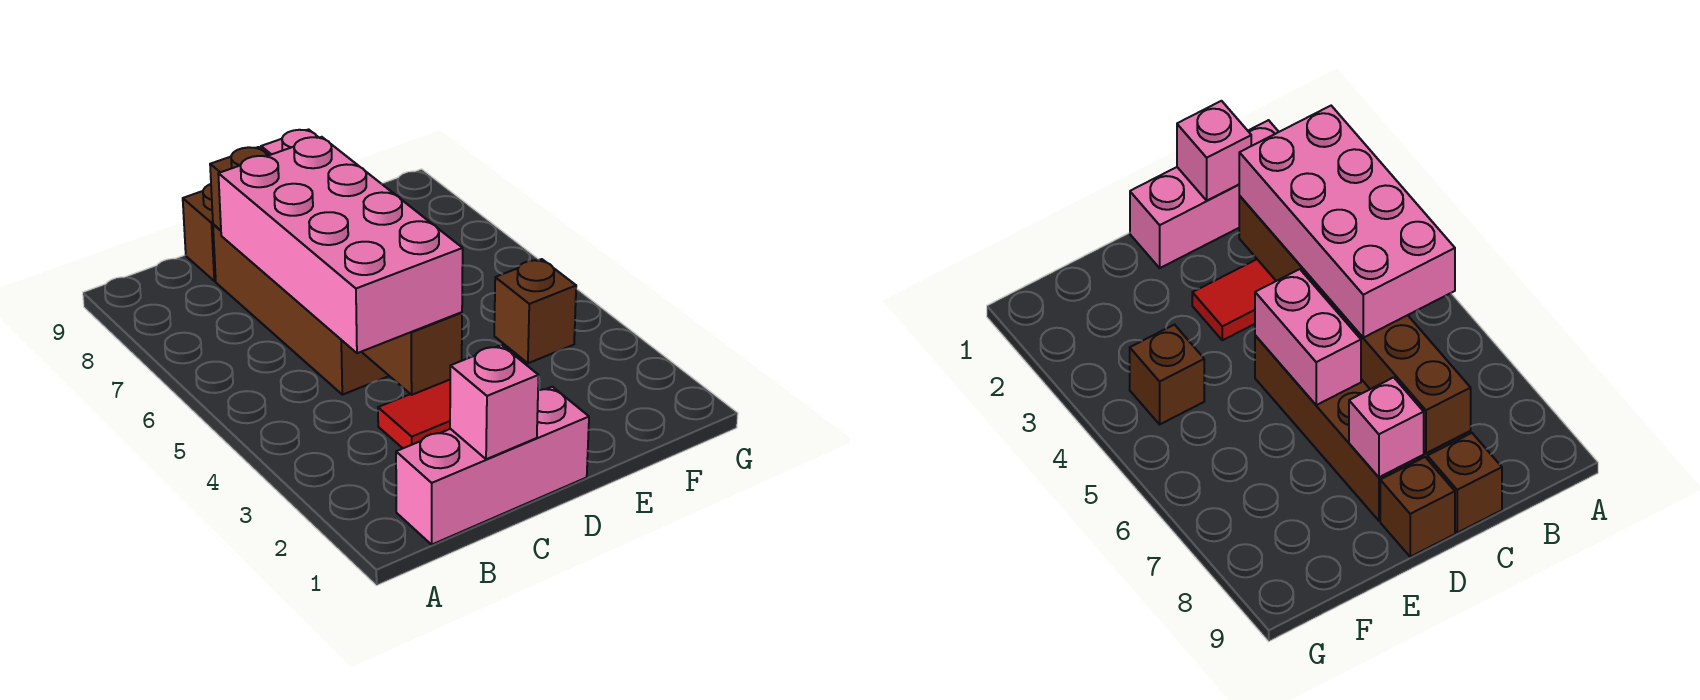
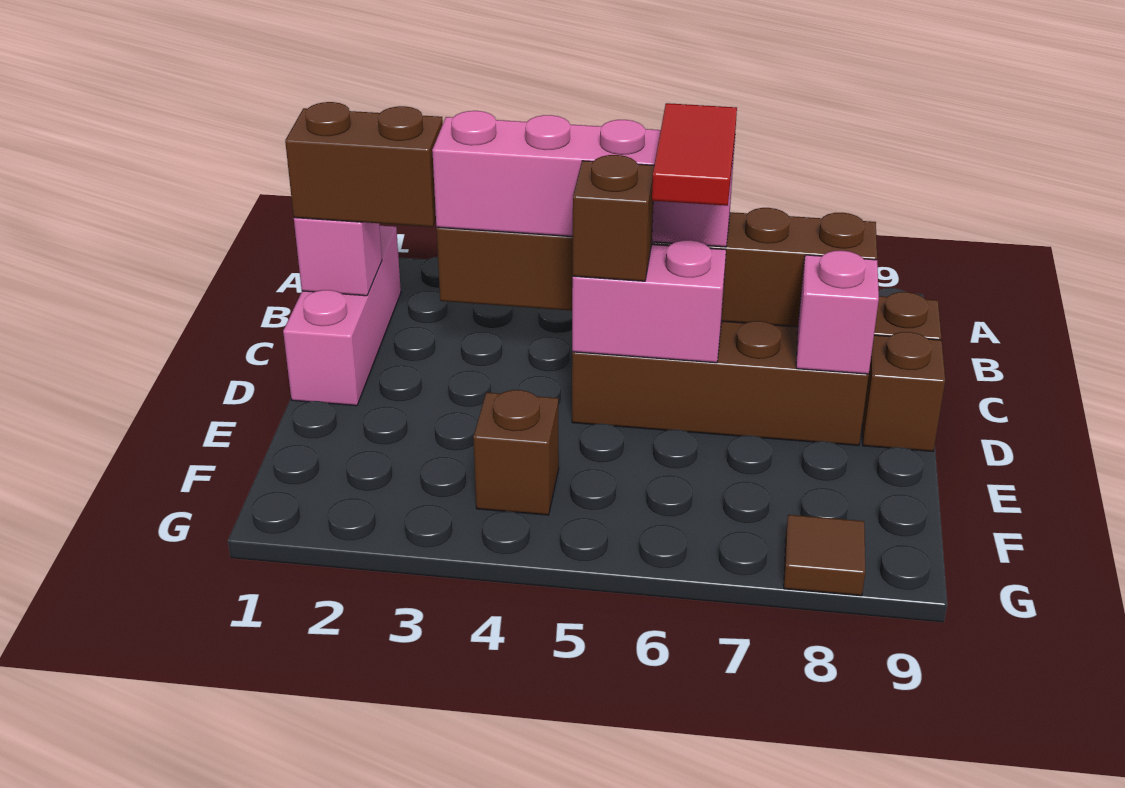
pink brick B3:C6 level 3 -> pink brick C3:C6 level 3
none -> brown brick C1:C2 level 3
red tile C3:D3 level 1 -> red tile C6:D6 level 4
none -> brown brick D5 level 3
none -> brown tile G8 level 1

